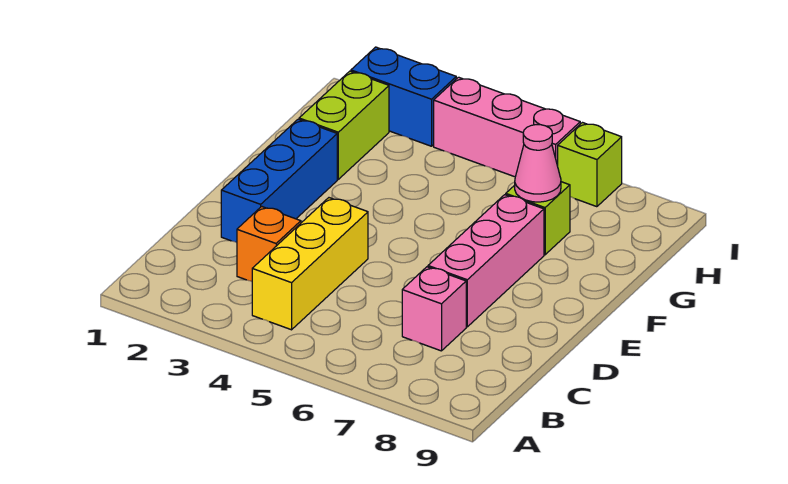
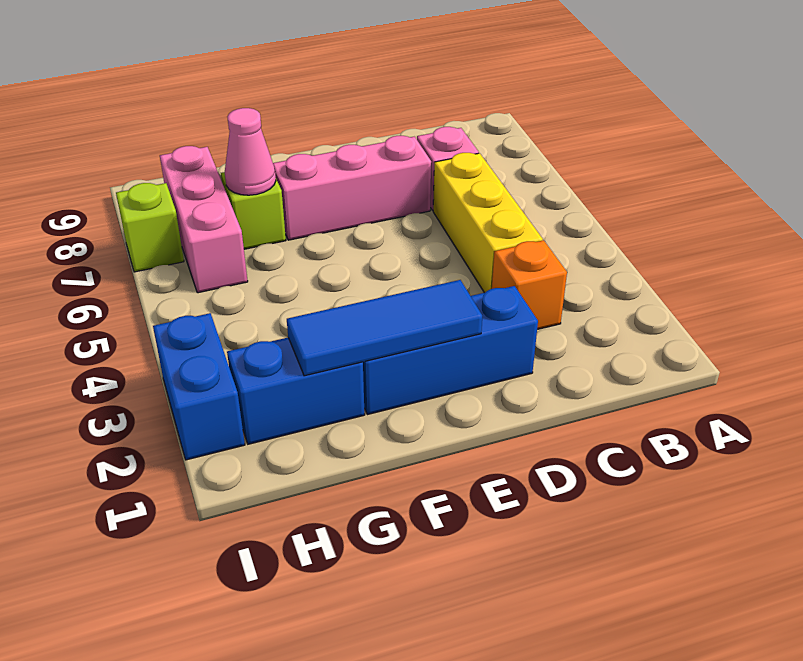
yellow brick B4:D4 level 1 -> yellow brick C4:C6 level 1
none -> blue tile E2:G2 level 2
lime brick G2:H2 level 1 -> blue brick G2:H2 level 1
pink brick I4:I6 level 1 -> pink brick H6:H8 level 1

